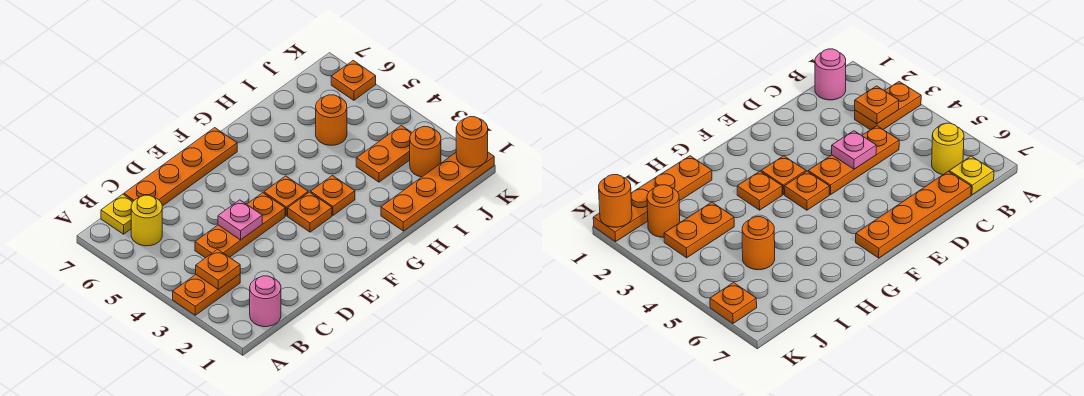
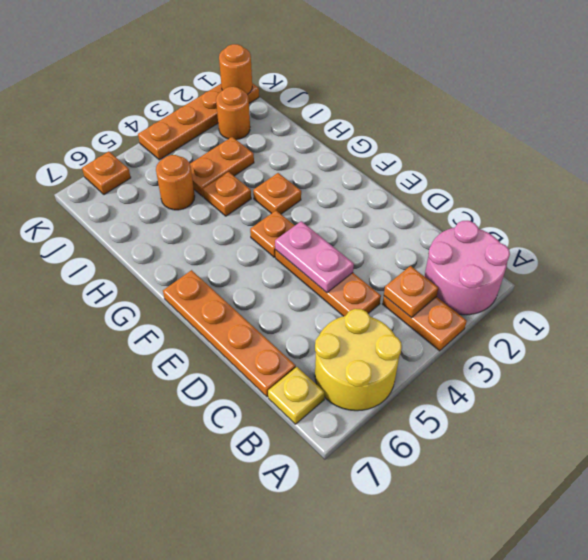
pink round brick B1 level 1 -> pink round brick A1:B2 level 1
yellow round brick B6 level 1 -> yellow round brick A5:B6 level 1
pink plate D4 level 2 -> pink plate D4:E4 level 2
orange plate F3 level 1 -> orange plate H4 level 1
orange plate H1:K1 level 1 -> orange plate K1:K4 level 1
orange plate I3:J3 level 1 -> orange plate I3:I4 level 1

